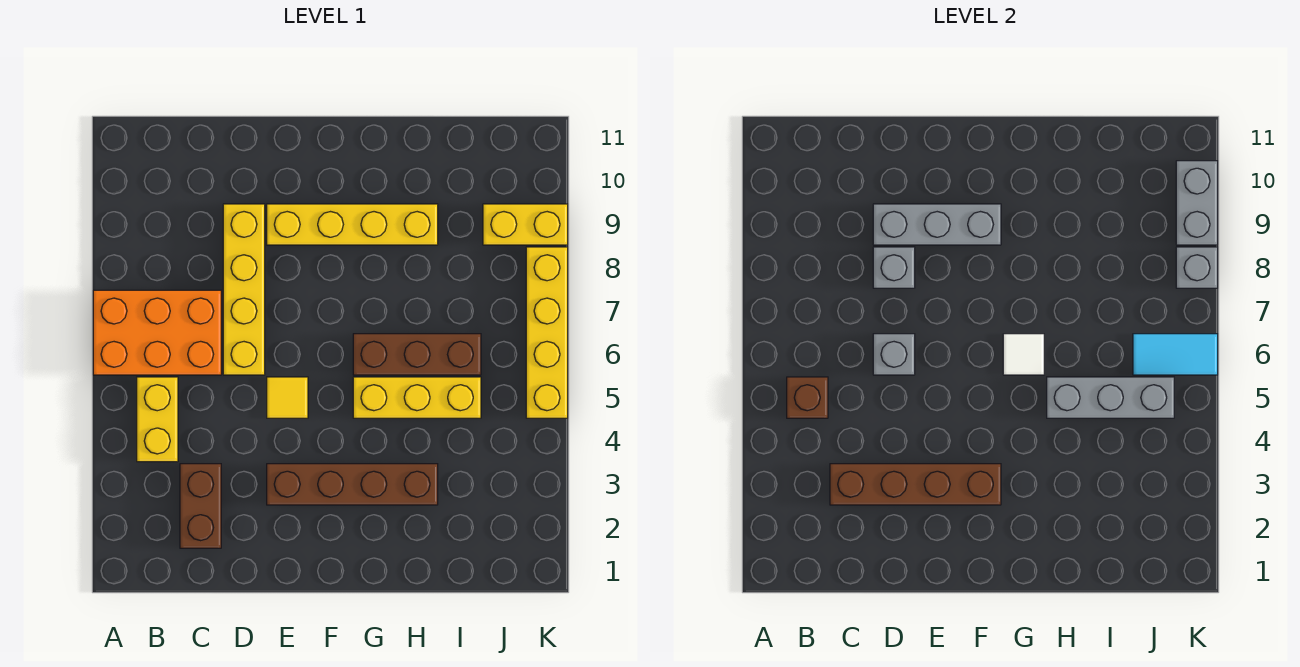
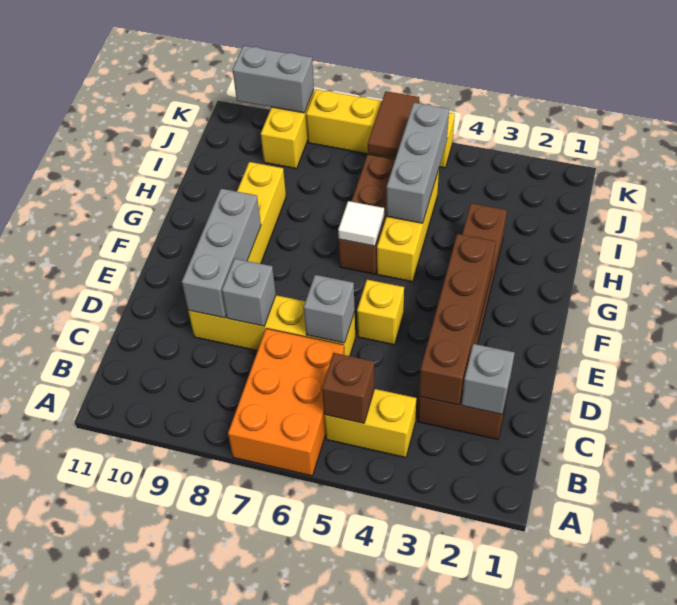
yellow tile E5 level 1 -> yellow brick E5 level 1
cyan tile J6:K6 level 2 -> brown tile J6:K6 level 2
grey brick K8 level 2 -> grey brick C2 level 2

